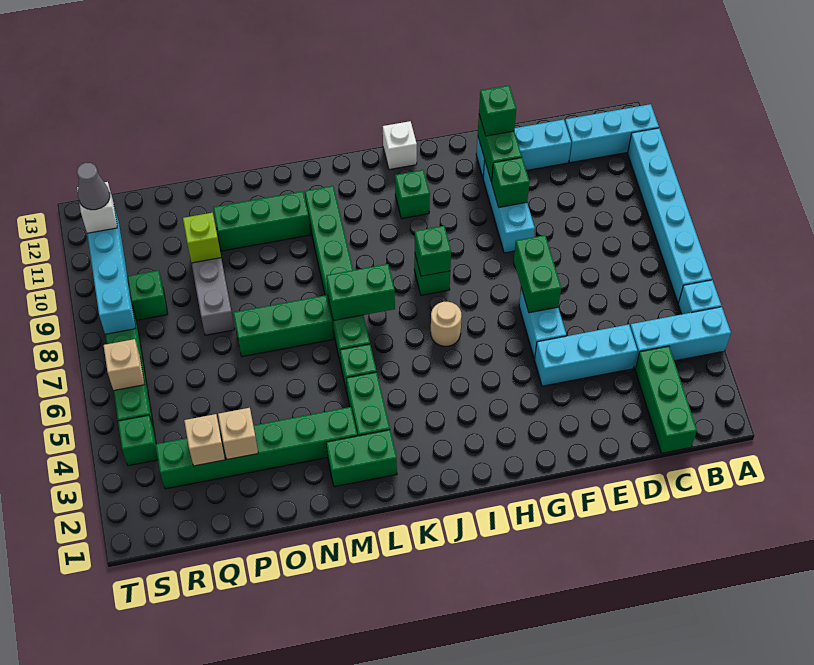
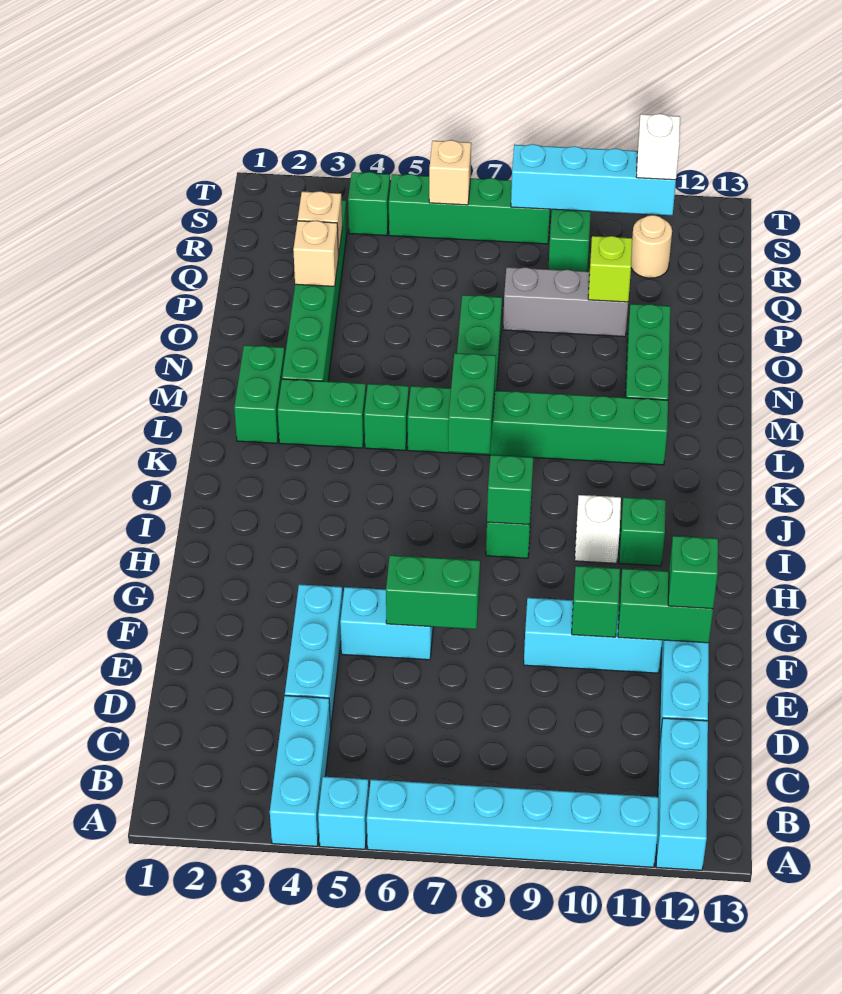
green brick C1:C3 level 1 -> none
tan round brick I6 level 1 -> tan round brick R11 level 1
white brick I13 level 1 -> white brick I10 level 1
grey cone S11 level 4 -> none

